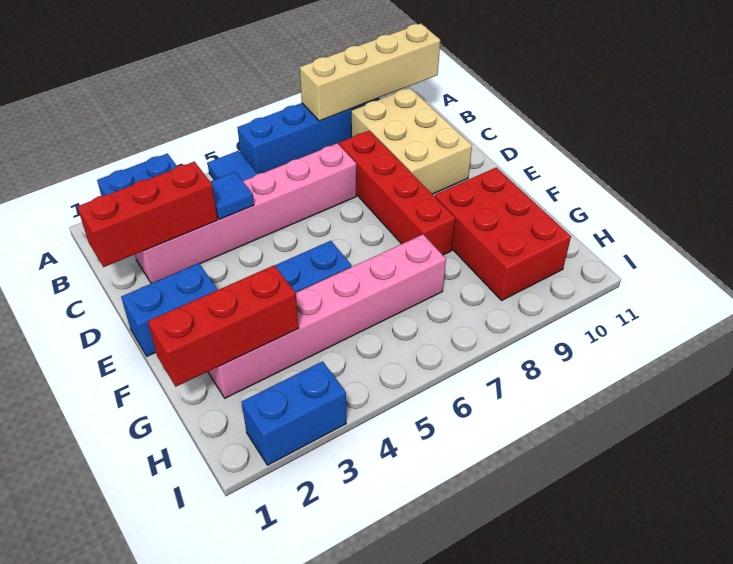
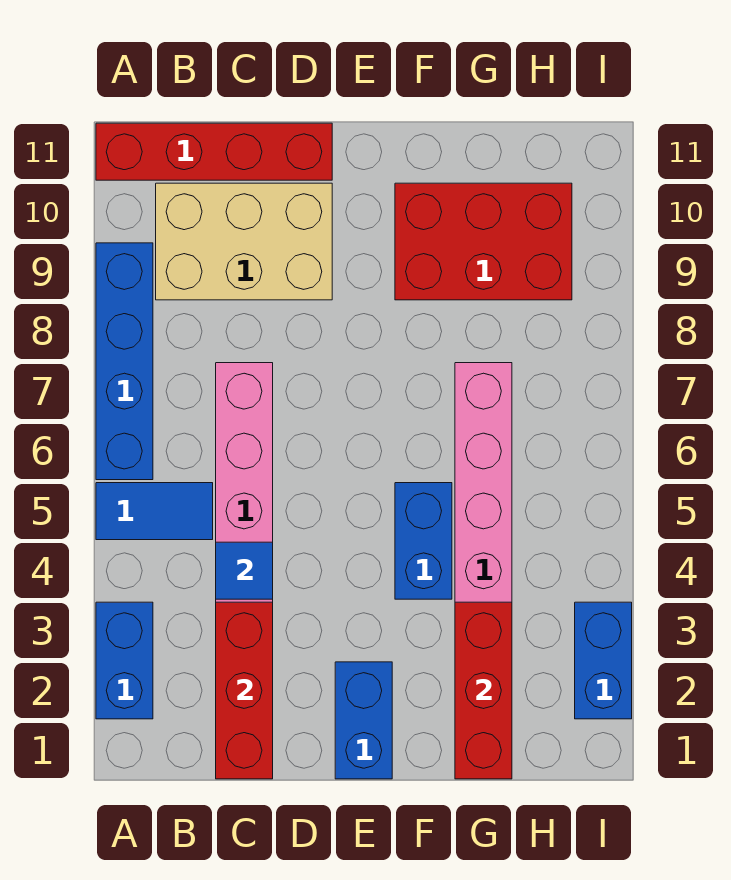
tan brick A8:A11 level 2 -> none
red brick C8:F8 level 1 -> red brick A11:D11 level 1

